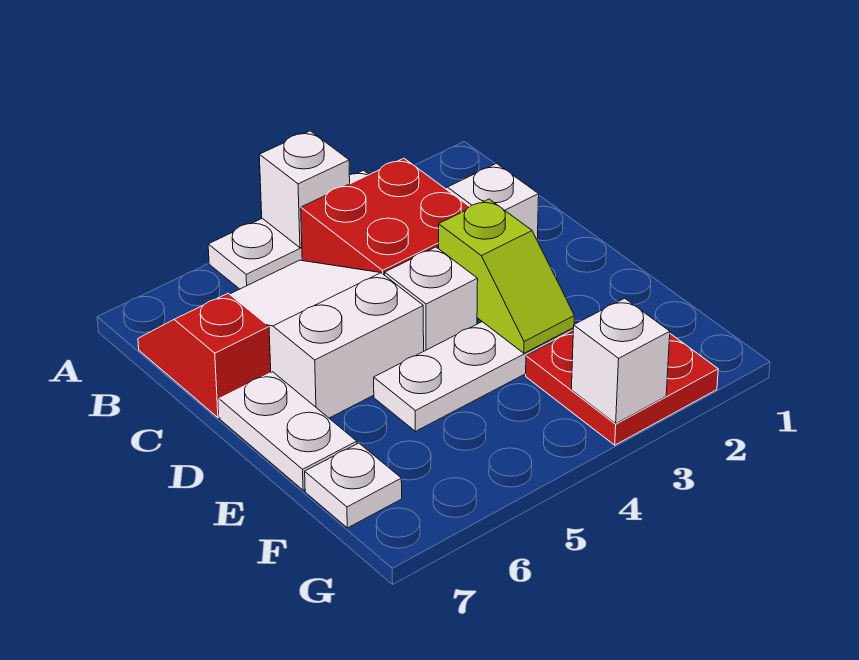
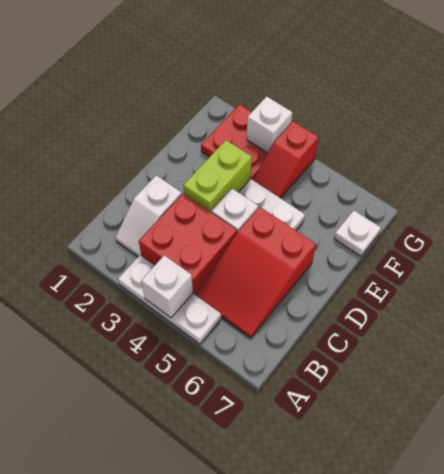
white slope B5:D6 level 1 top D -> red slope B5:D6 level 1 top D
red slope B7:C7 level 1 top C -> red slope F4:G4 level 1 top G
lime slope D3:E3 level 2 top D -> lime brick D3:E3 level 2
white plate D7:E7 level 1 -> none

